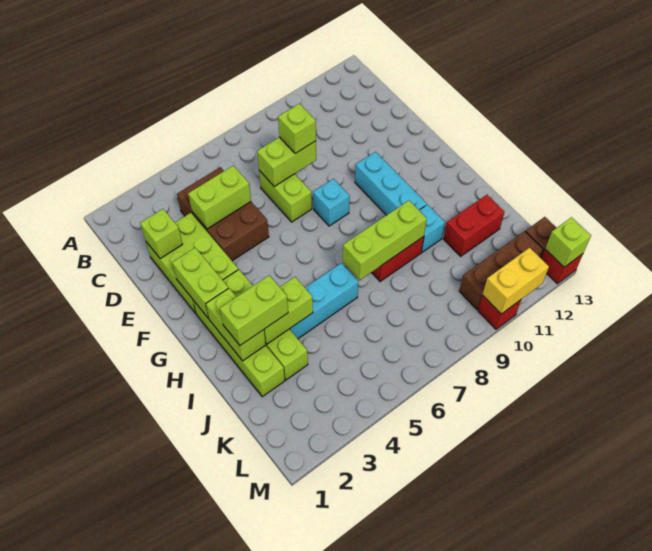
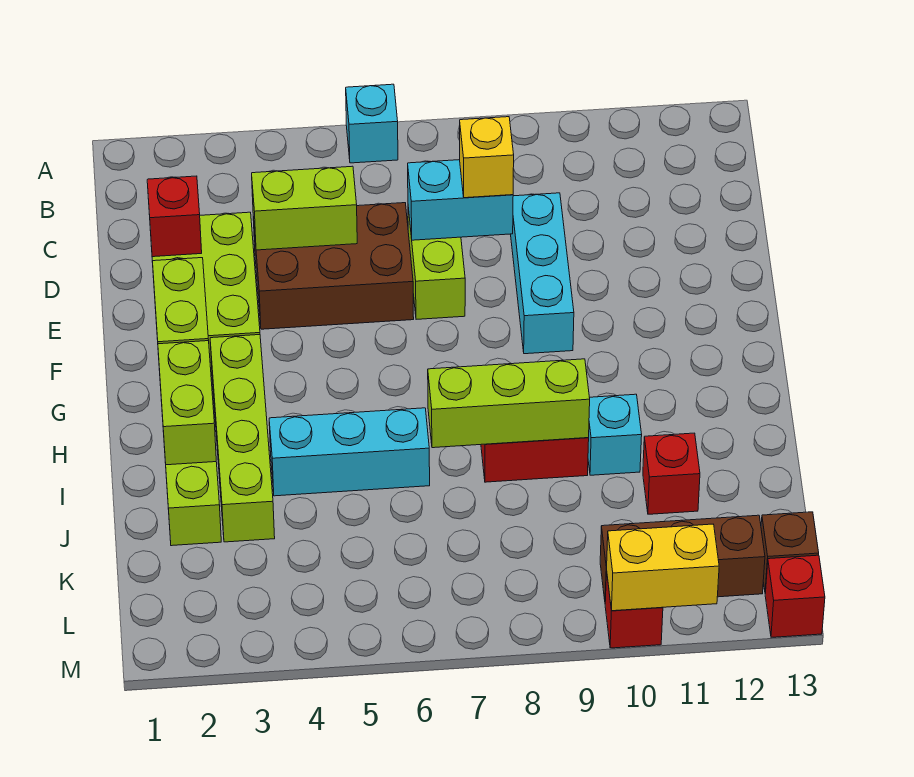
brown brick C4:E5 level 1 -> brown brick D4:E6 level 1
lime brick D2 level 2 -> red brick D2 level 2
lime brick D7:D8 level 2 -> cyan brick D7:D8 level 2
lime brick D8 level 3 -> yellow brick D8 level 3
cyan brick F8 level 1 -> cyan brick A6 level 1
cyan brick F10:H10 level 1 -> cyan brick D9:F9 level 1
lime brick I2:I3 level 3 -> none
lime brick I3:I4 level 2 -> none
red brick J11:J12 level 1 -> red brick J11 level 1
lime brick M13 level 2 -> none

